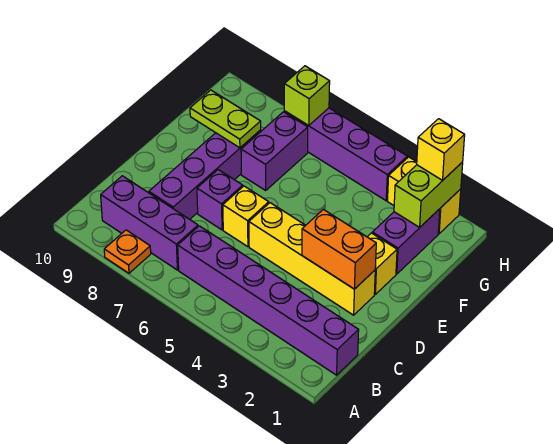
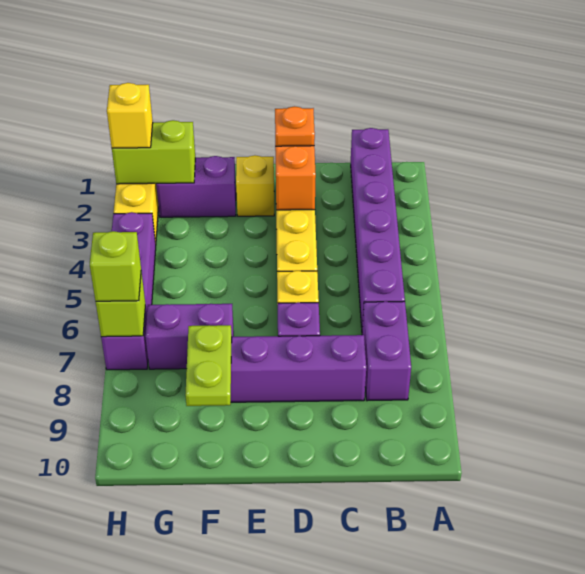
orange plate A8 level 1 -> orange plate D2 level 3
purple brick B7:B9 level 1 -> purple brick B7:B8 level 1
none -> lime brick H7 level 3

